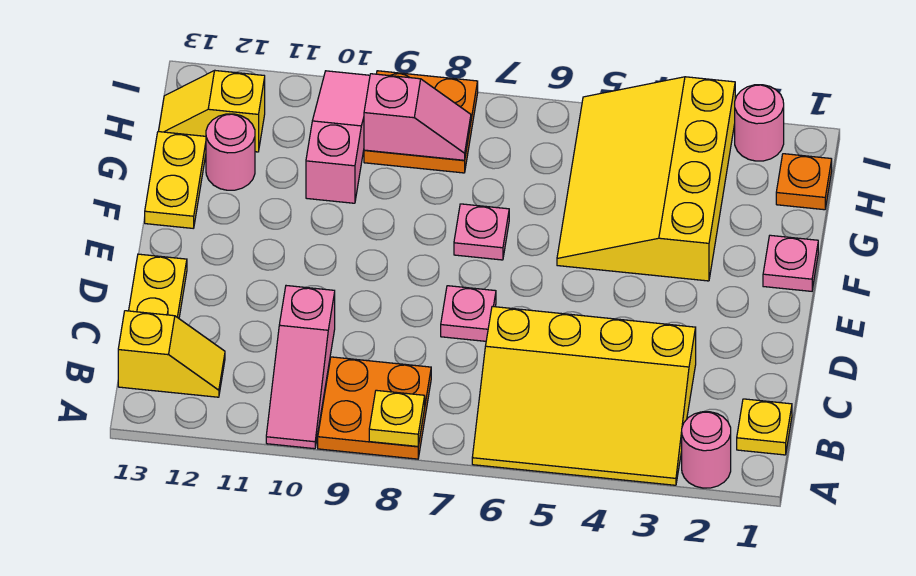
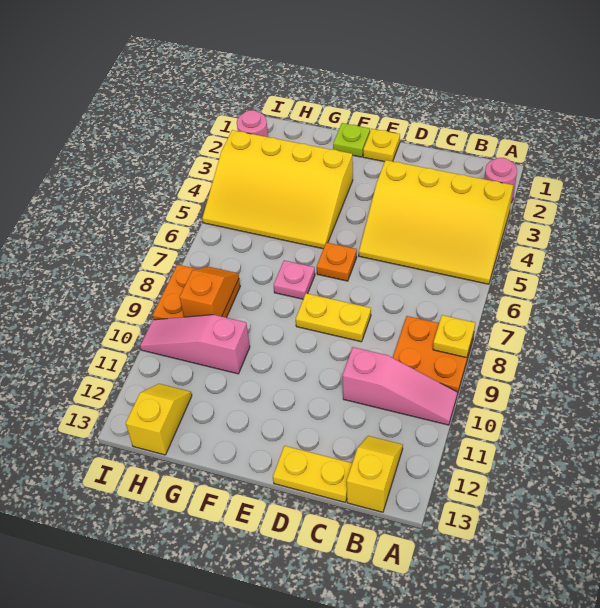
yellow slope A3:C6 level 1 top C -> yellow slope A3:D5 level 1 top 3
yellow plate B1 level 1 -> yellow plate E1 level 1
pink plate D7 level 1 -> none
pink plate F1 level 1 -> lime plate F1 level 1
yellow plate F13:G13 level 1 -> yellow plate D8:E8 level 1
pink round brick G12 level 1 -> none
orange plate H1 level 1 -> orange plate E6 level 1
pink slope H8:H9 level 2 top 9 -> orange slope H8:H9 level 2 top 9
yellow slope H12:H13 level 1 top 12 -> yellow slope H12:H13 level 1 top 13

